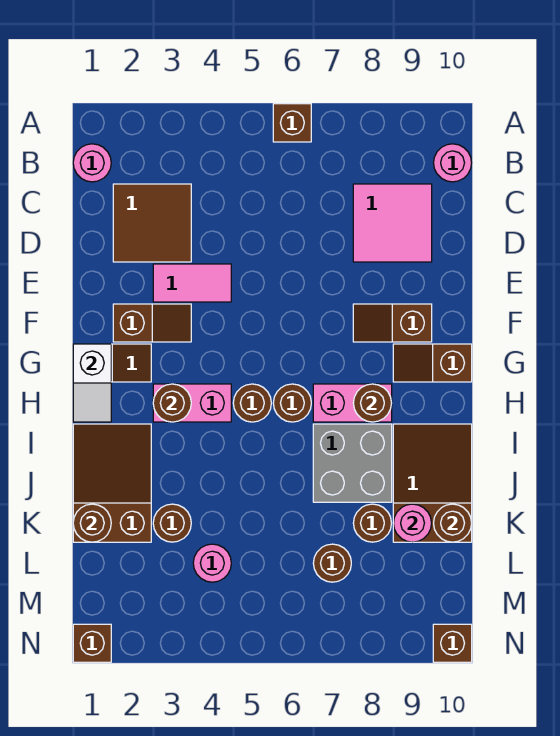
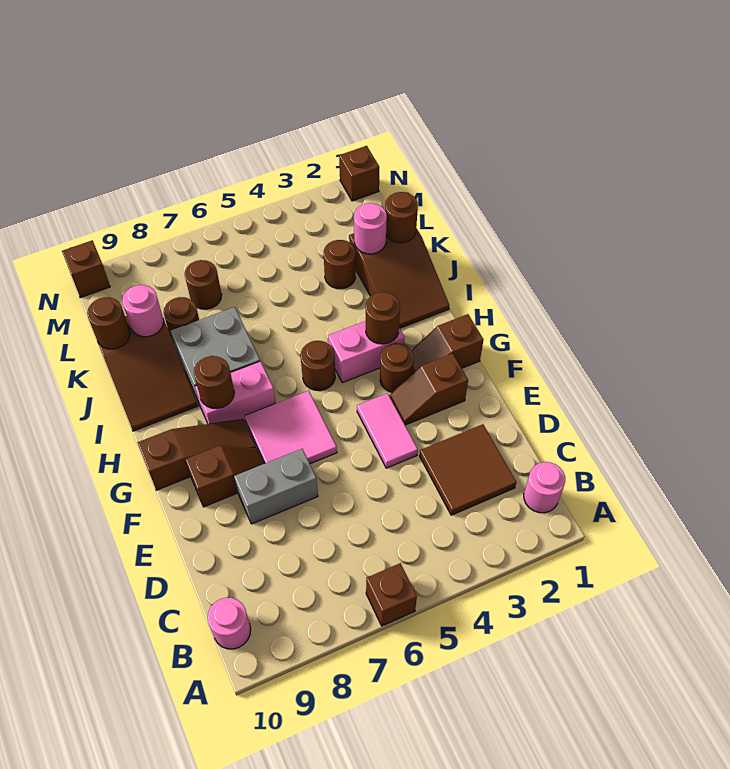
pink tile C8:D9 level 1 -> pink tile F6:G7 level 1
pink tile E3:E4 level 1 -> pink tile E4:F4 level 1
none -> grey brick E7:E8 level 1
white slope G1:H1 level 2 top G -> none
brown slope G9:G10 level 1 top 10 -> brown slope G8:G10 level 1 top 10
brown round brick H6 level 1 -> brown round brick G3 level 1
pink round brick L4 level 1 -> pink round brick K2 level 2

